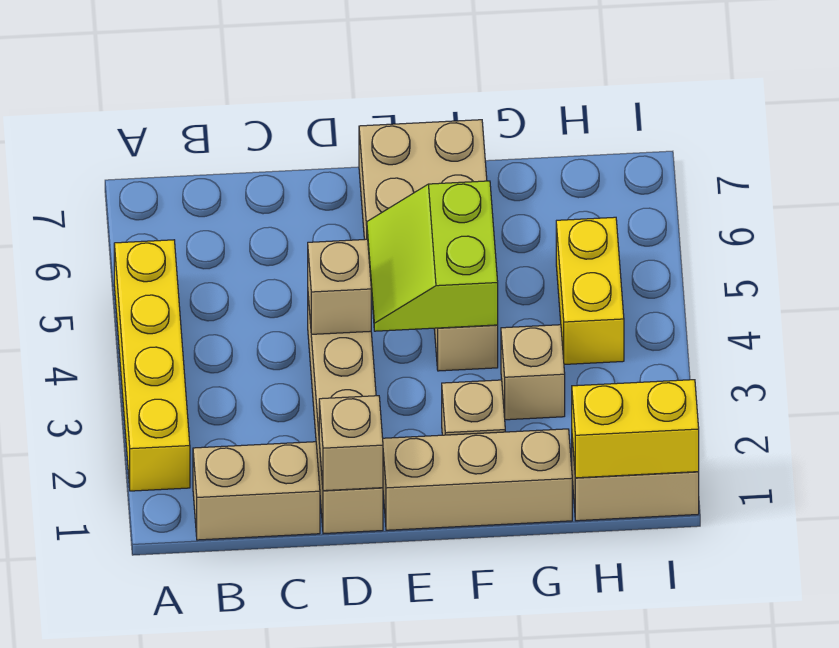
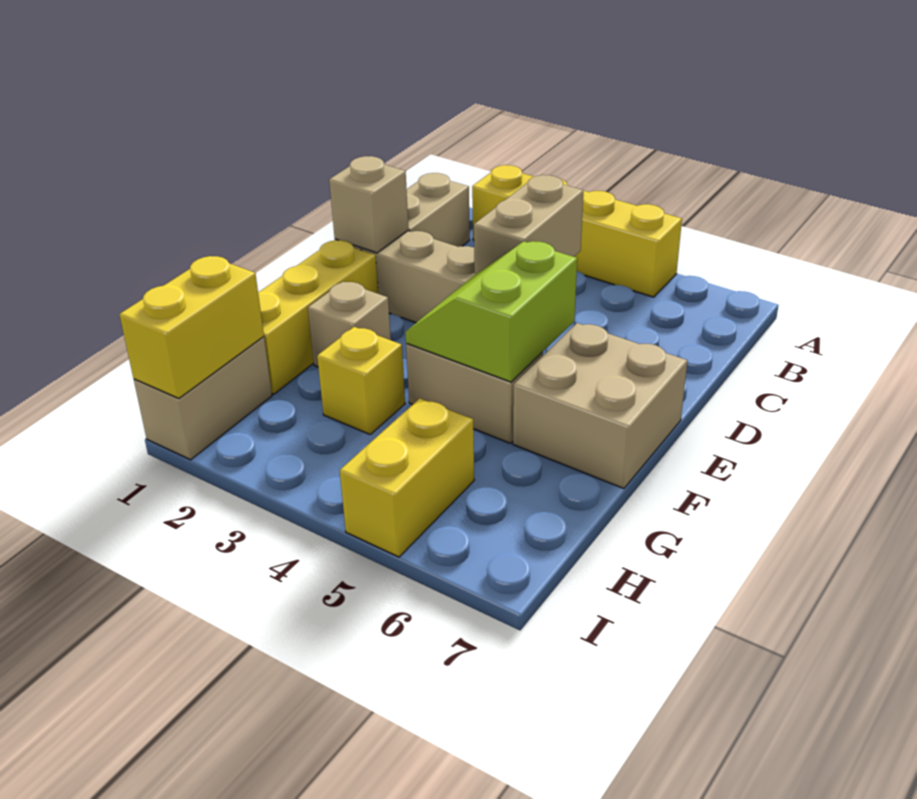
tan brick D4 level 2 -> tan brick C4:D4 level 2
tan brick E1:G1 level 1 -> yellow brick E1:G1 level 1
lime slope E4:F5 level 2 top F -> lime slope E4:F5 level 2 top 5
tan brick G3 level 1 -> yellow brick G3 level 1
yellow brick H4:H5 level 1 -> yellow brick H5:I5 level 1

